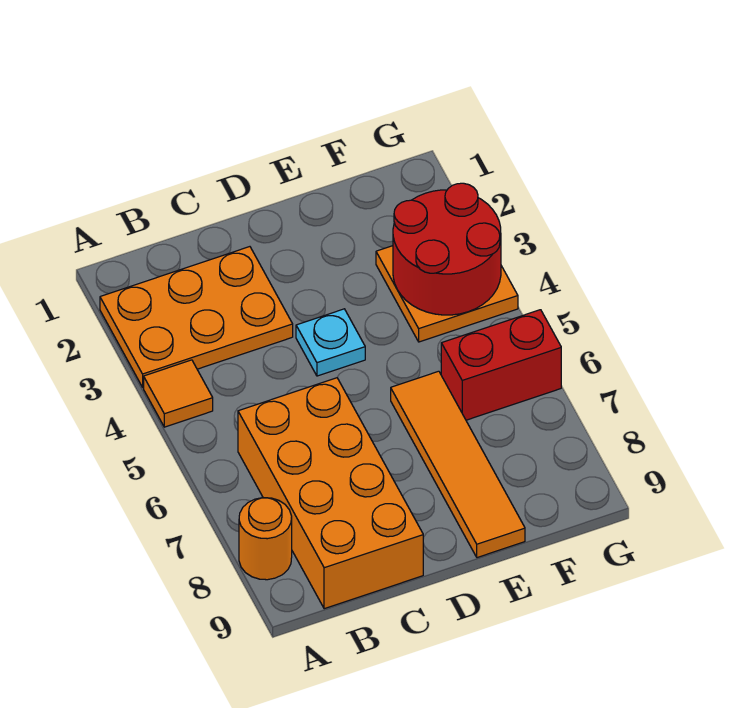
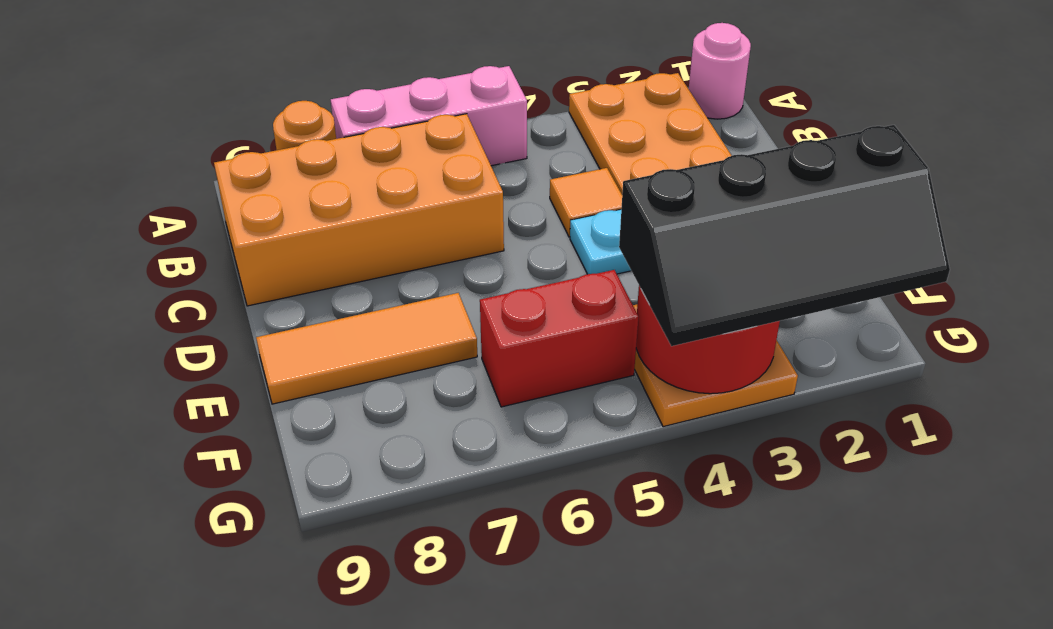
none -> pink round brick A1 level 1
orange tile A4 level 1 -> orange tile C4 level 1
none -> pink brick A5:A7 level 1
orange tile E6:E9 level 1 -> orange tile E7:E9 level 1
none -> black slope F1:G4 level 3 top F
red brick F6:G6 level 1 -> red brick F5:F6 level 1

